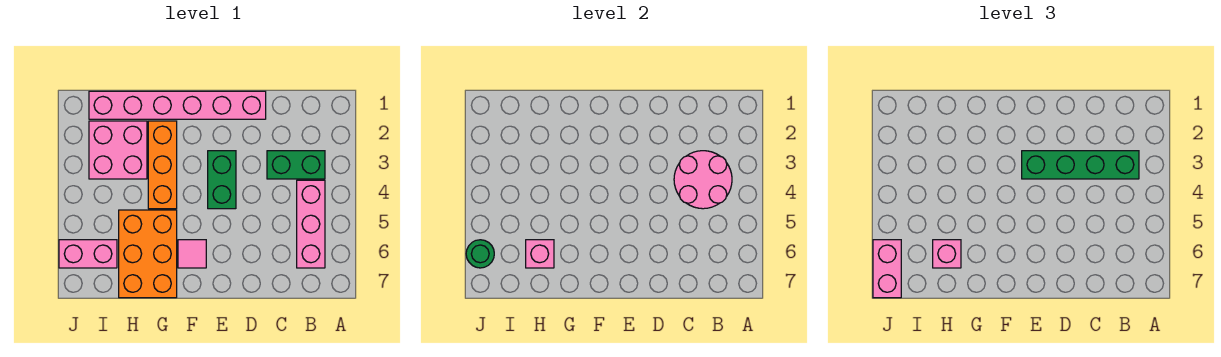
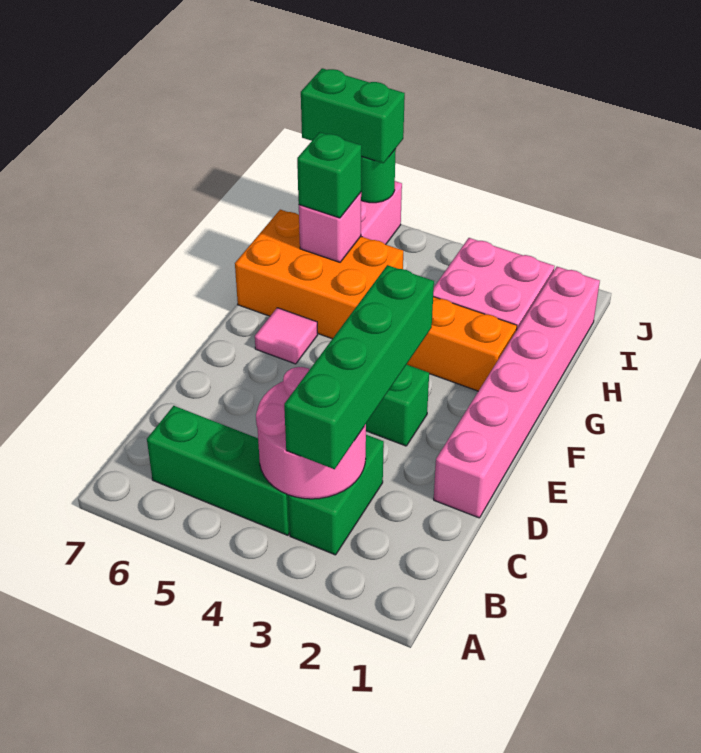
pink brick B4:B6 level 1 -> green brick B4:B6 level 1
pink brick H6 level 3 -> green brick H6 level 3
pink brick J6:J7 level 3 -> green brick J6:J7 level 3

